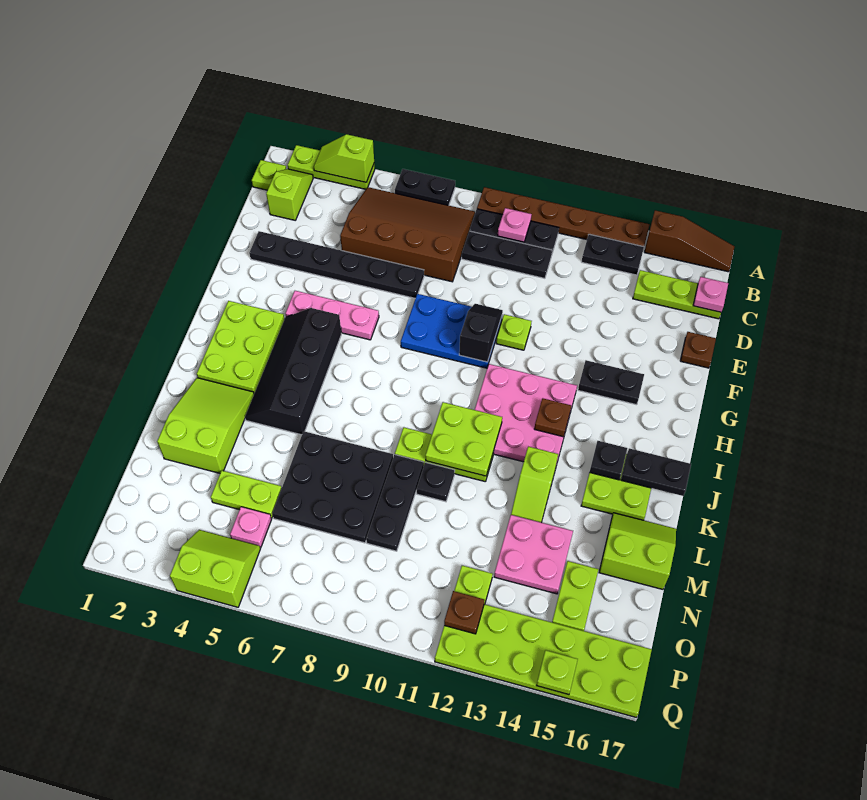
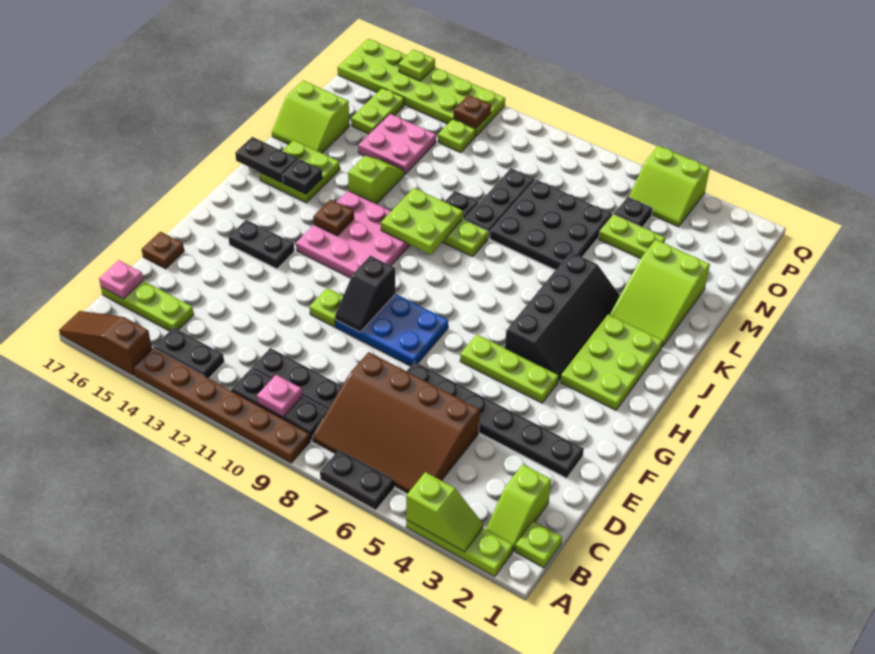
pink plate G4:G6 level 1 -> lime plate G4:G6 level 1
pink plate O5 level 1 -> black plate O5 level 1

